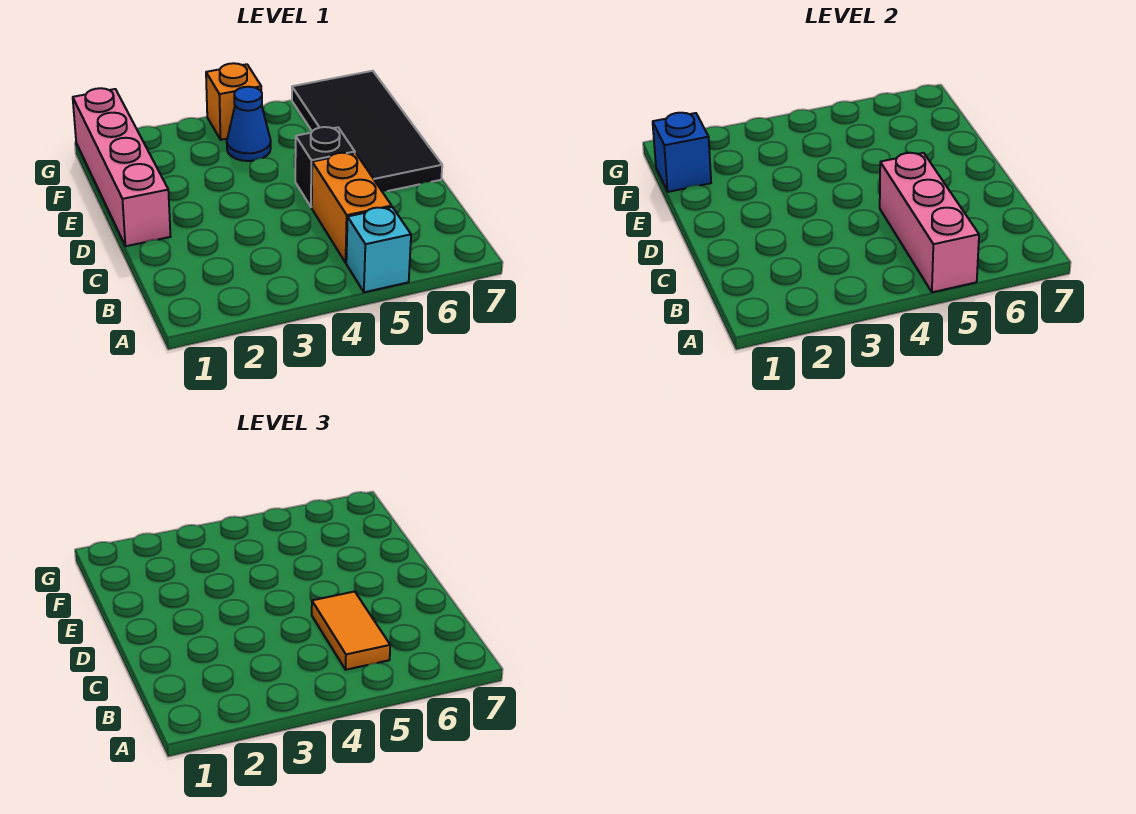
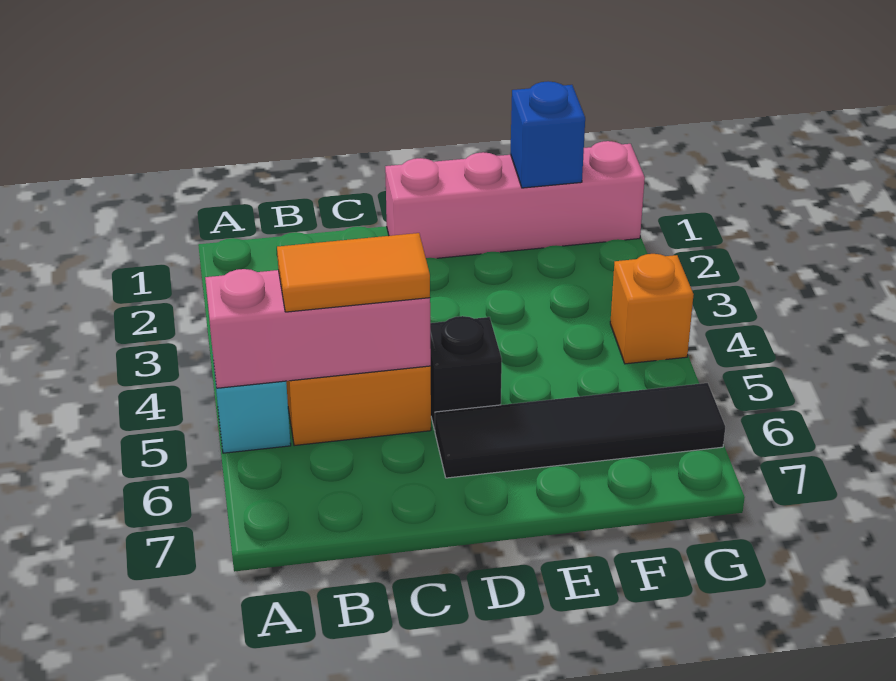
black tile D6:G7 level 1 -> black tile D6:G6 level 1
blue cone F4 level 1 -> none

